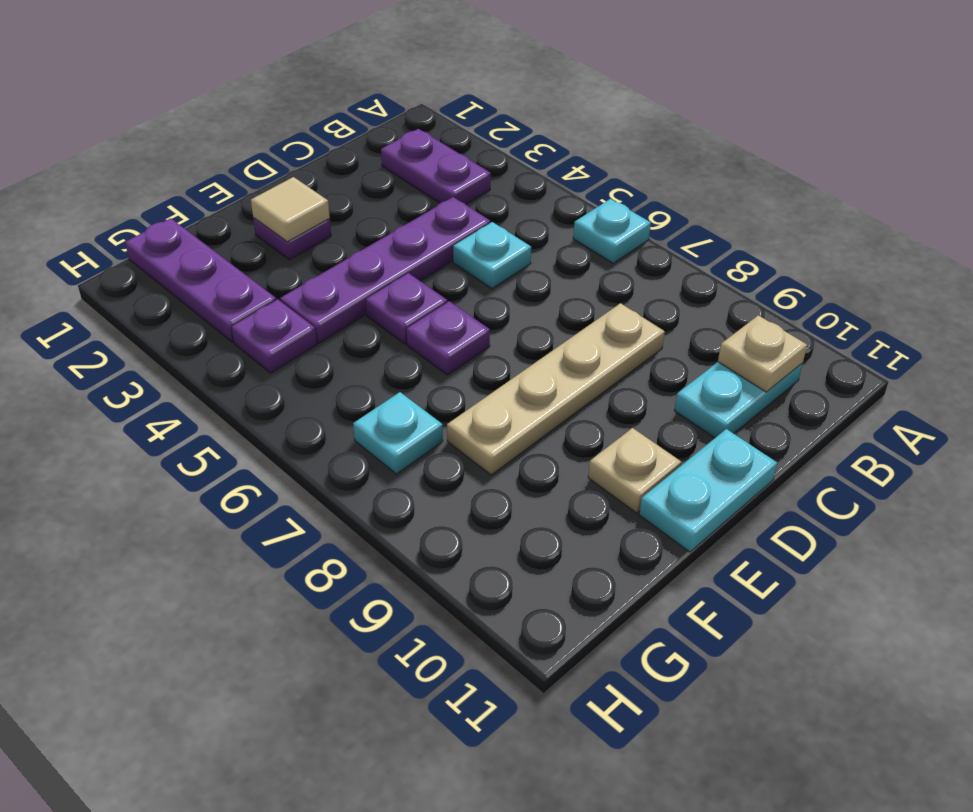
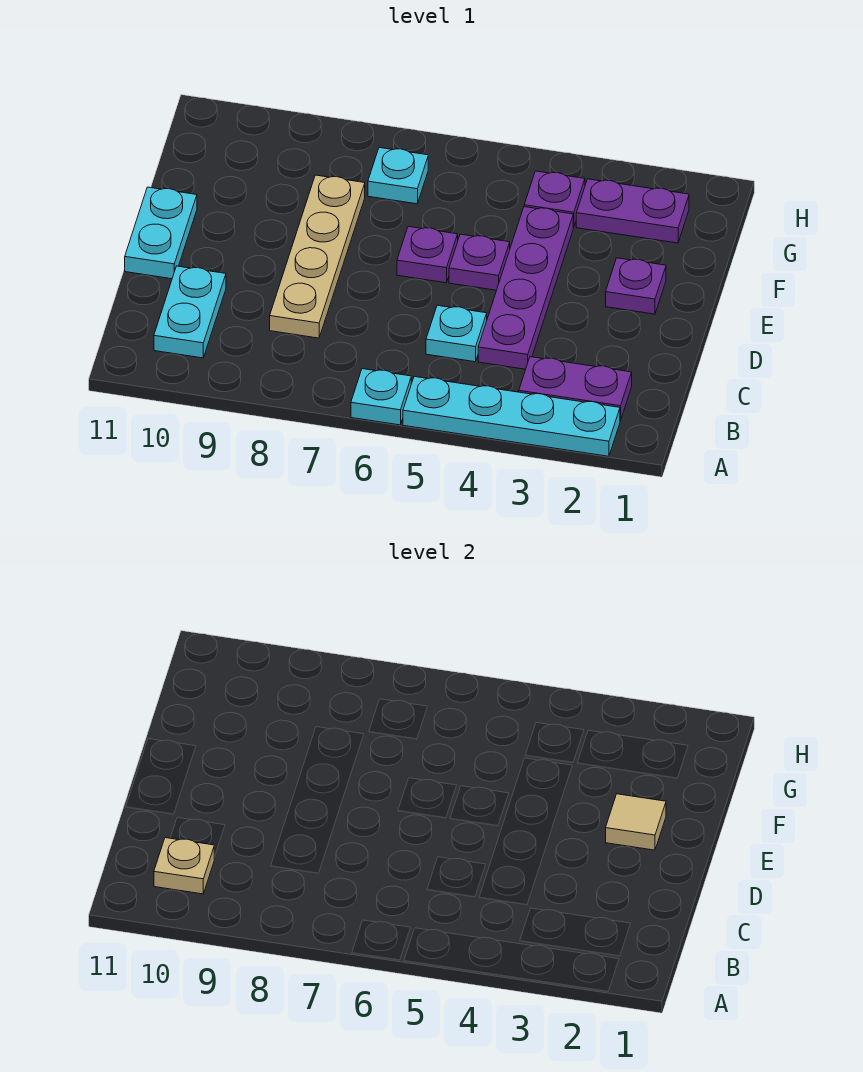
none -> cyan plate A2:A5 level 1
tan plate E10 level 1 -> none
purple plate G1:G3 level 1 -> purple plate G2:G3 level 1

